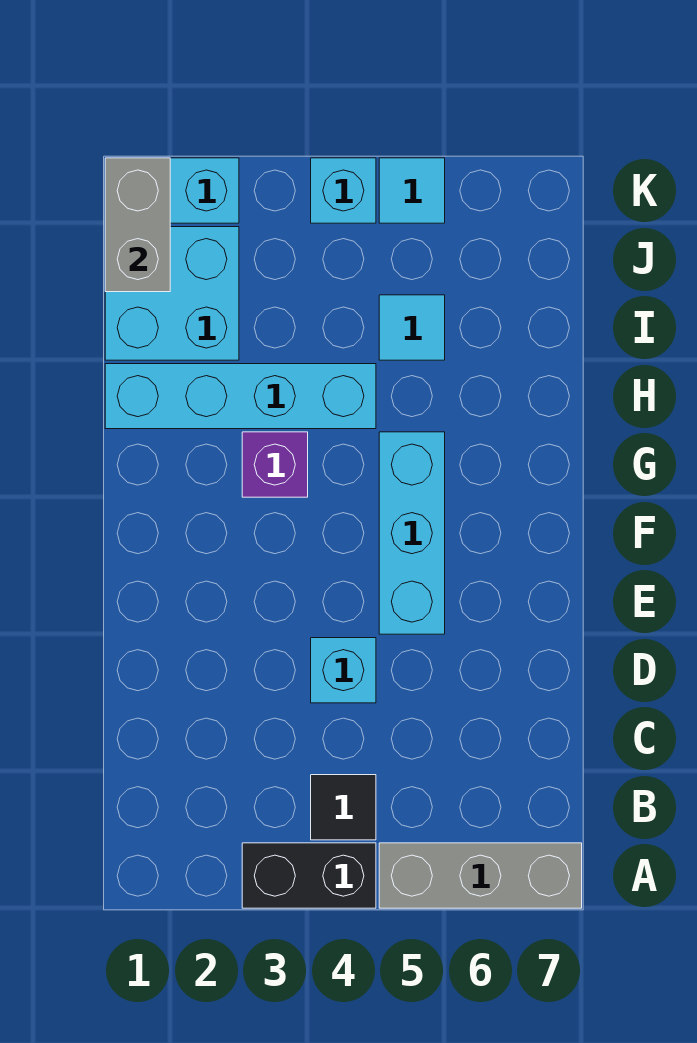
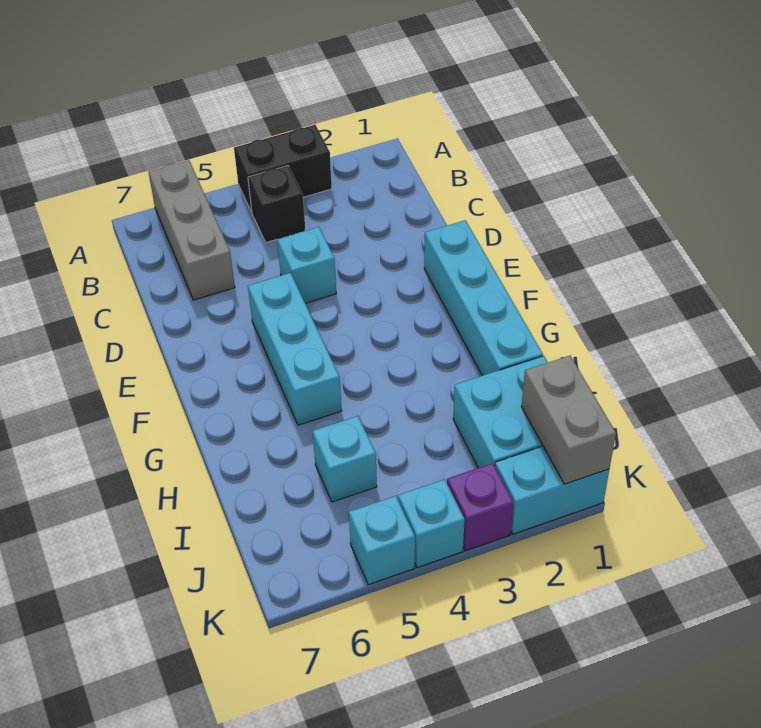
grey brick A5:A7 level 1 -> grey brick A6:C6 level 1
black tile B4 level 1 -> black brick B4 level 1
purple brick G3 level 1 -> purple brick K3 level 1
cyan brick H1:H4 level 1 -> cyan brick E1:H1 level 1
cyan tile I5 level 1 -> cyan brick I5 level 1
cyan tile K5 level 1 -> cyan brick K5 level 1

